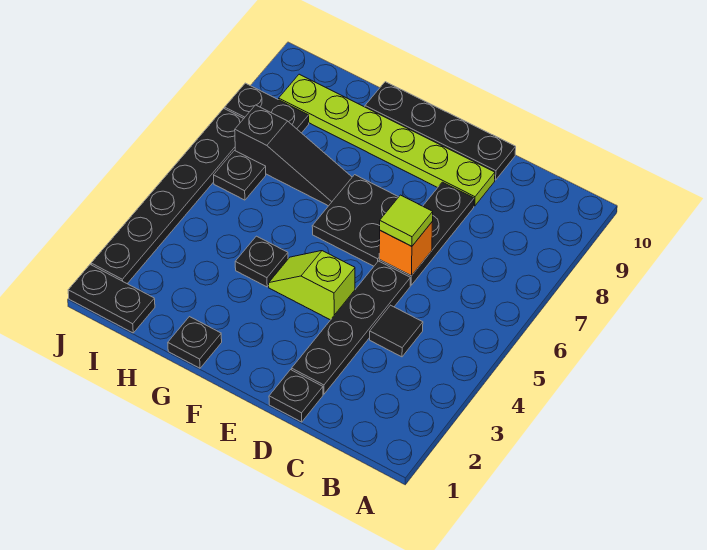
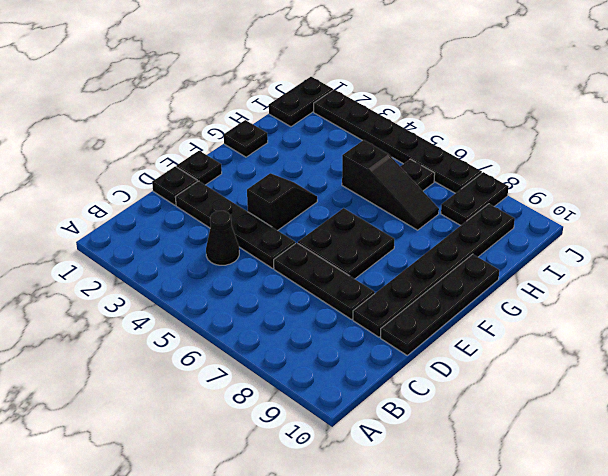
black tile C4 level 1 -> black cone C4 level 1
orange brick D6 level 2 -> none
lime tile D6 level 3 -> none
lime plate D9:I9 level 1 -> black plate D9:I9 level 1
lime slope E4:F4 level 1 top E -> black slope E4:F4 level 1 top E
black plate G4 level 1 -> black plate E1 level 1
black slope G7:I7 level 1 top I -> black slope H5:H7 level 1 top 5

